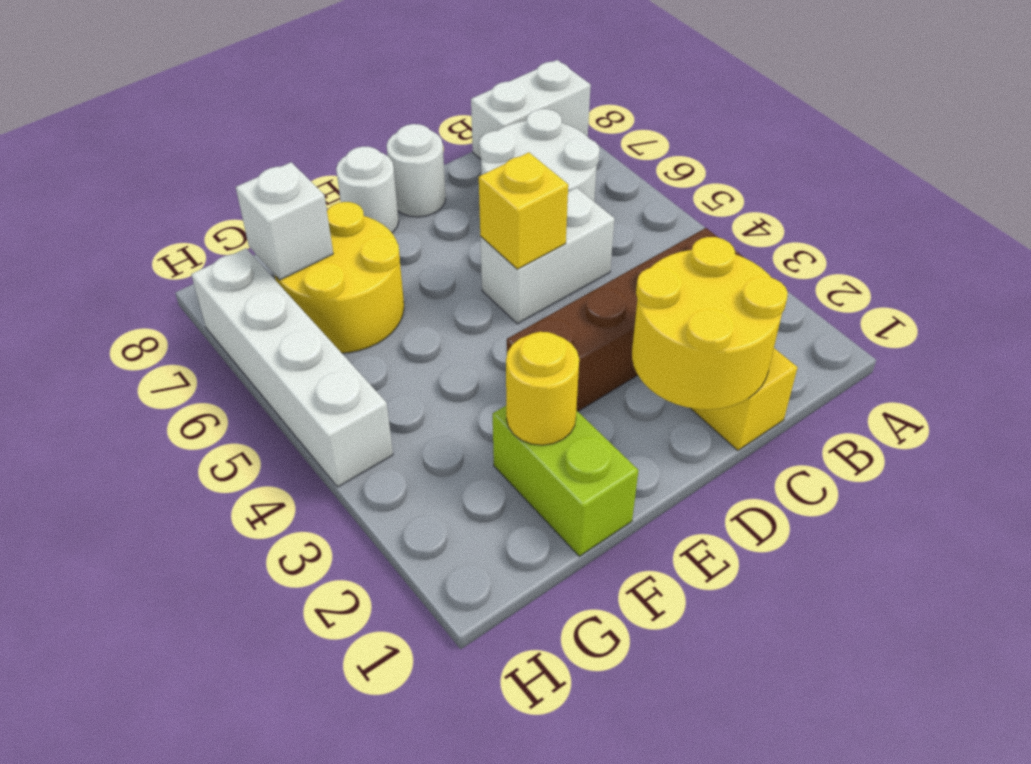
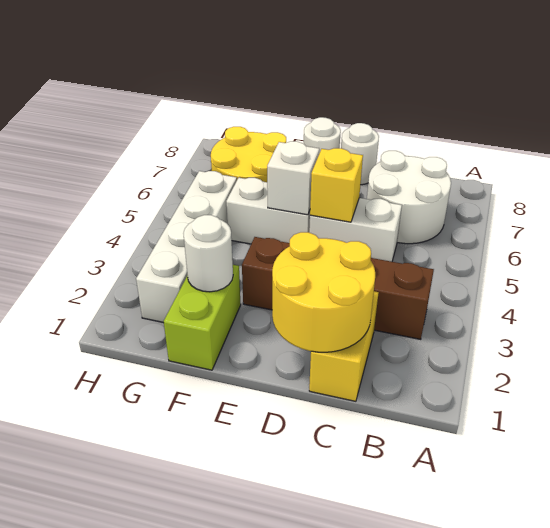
white brick A8:B8 level 1 -> white brick E5:F5 level 1
yellow round brick F2 level 2 -> white round brick F2 level 2
white brick G7 level 2 -> white brick E5 level 2
white brick H4:H7 level 1 -> white brick G2:G5 level 1

